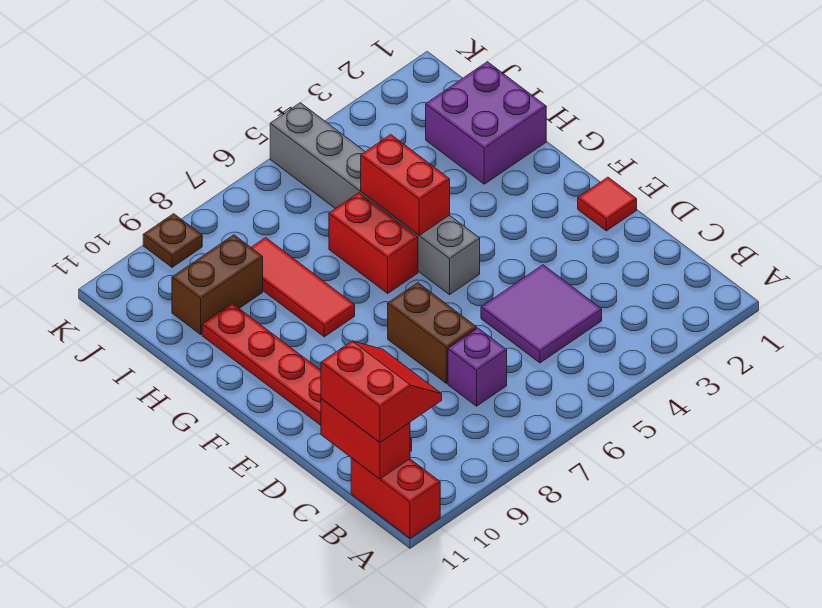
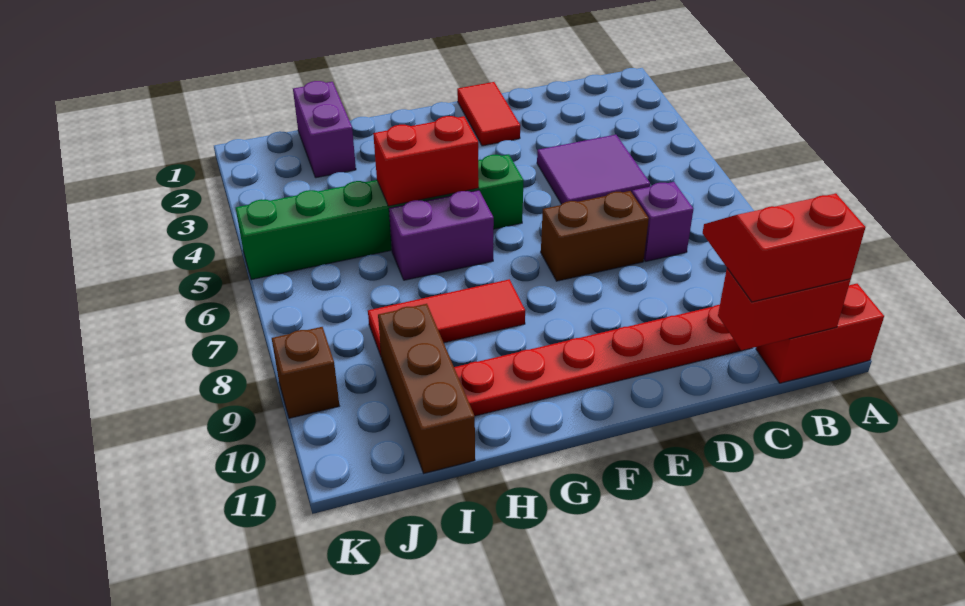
red tile E1 level 1 -> red tile E1:E2 level 1
grey brick F5:K5 level 1 -> green brick F5:K5 level 1
red brick G6:H6 level 1 -> purple brick G6:H6 level 1
purple brick H1:I2 level 1 -> purple brick I1:I2 level 1
brown brick I9:I10 level 1 -> brown brick I9:I11 level 1
brown plate K9 level 1 -> brown brick K9 level 1

